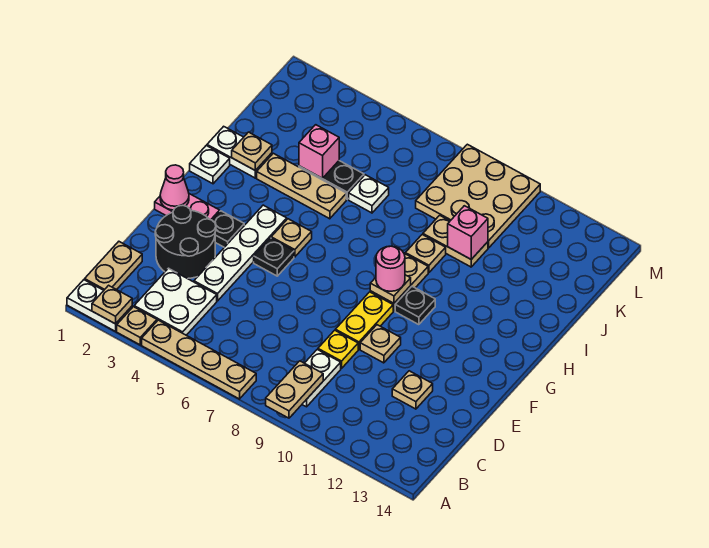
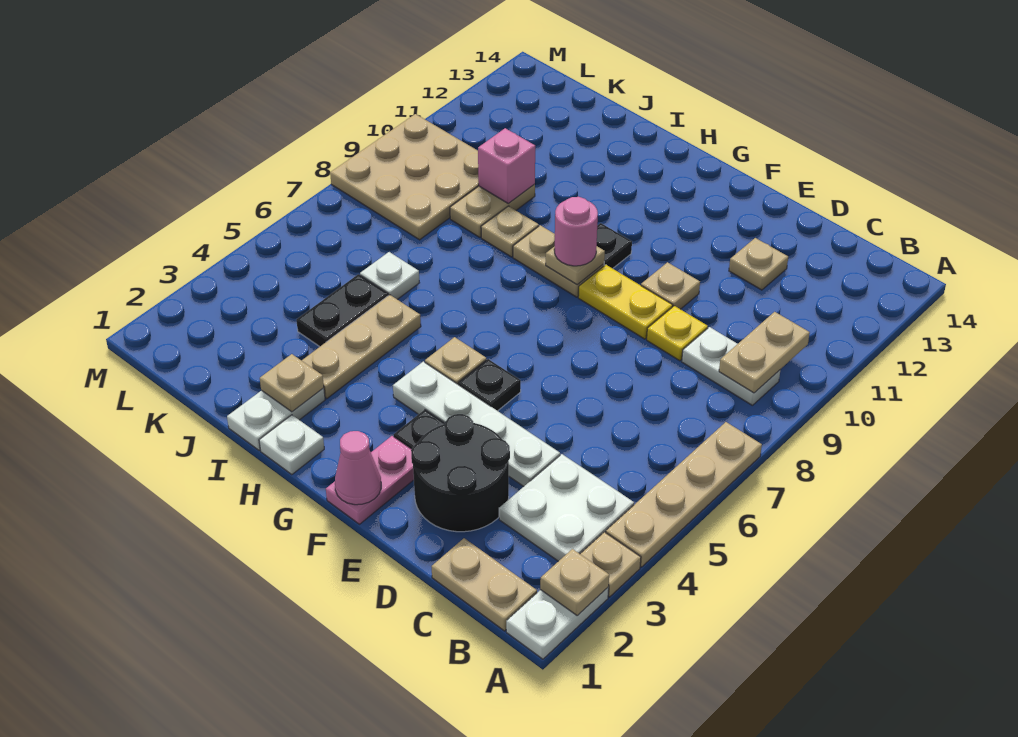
tan plate A9:B9 level 2 -> tan plate B9:B10 level 2
pink brick J4 level 2 -> none

